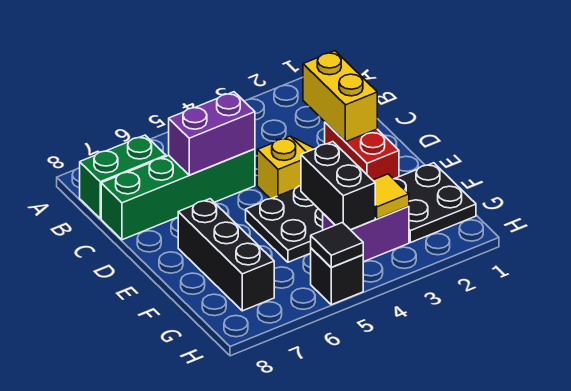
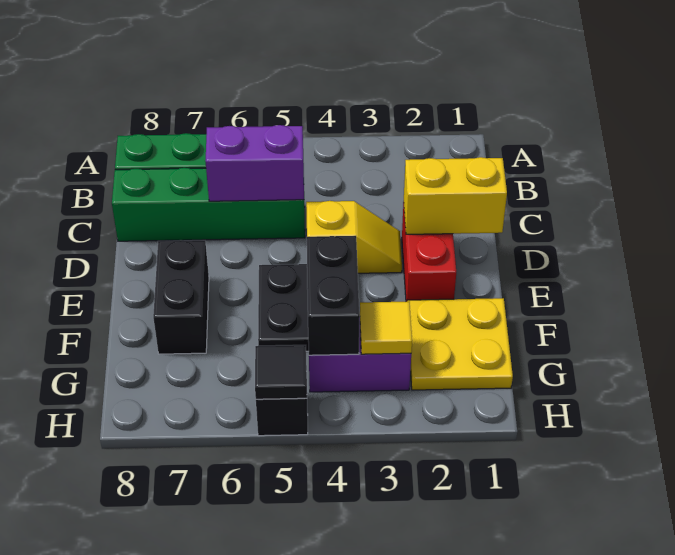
yellow brick C2:D2 level 2 -> yellow brick D1:D2 level 2
black brick E7:G7 level 1 -> black brick E7:F7 level 1
black plate F1:G2 level 1 -> yellow plate F1:G2 level 1

